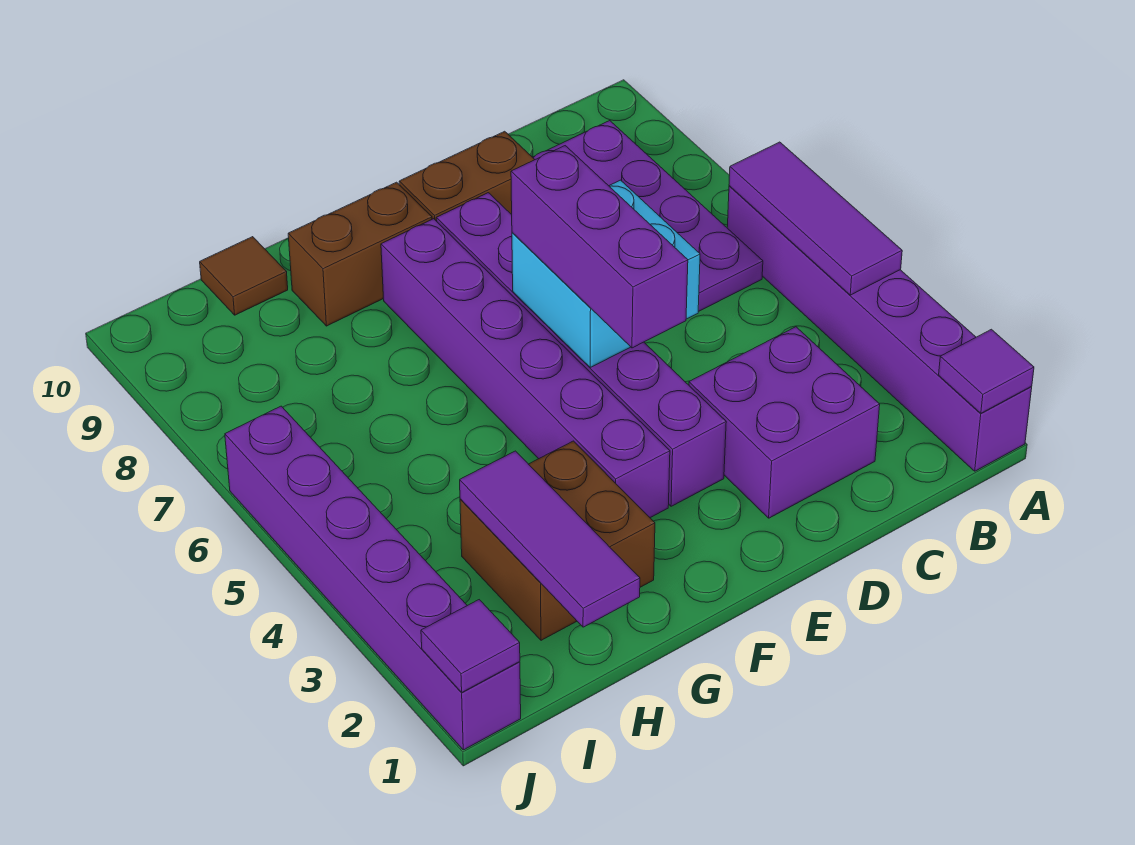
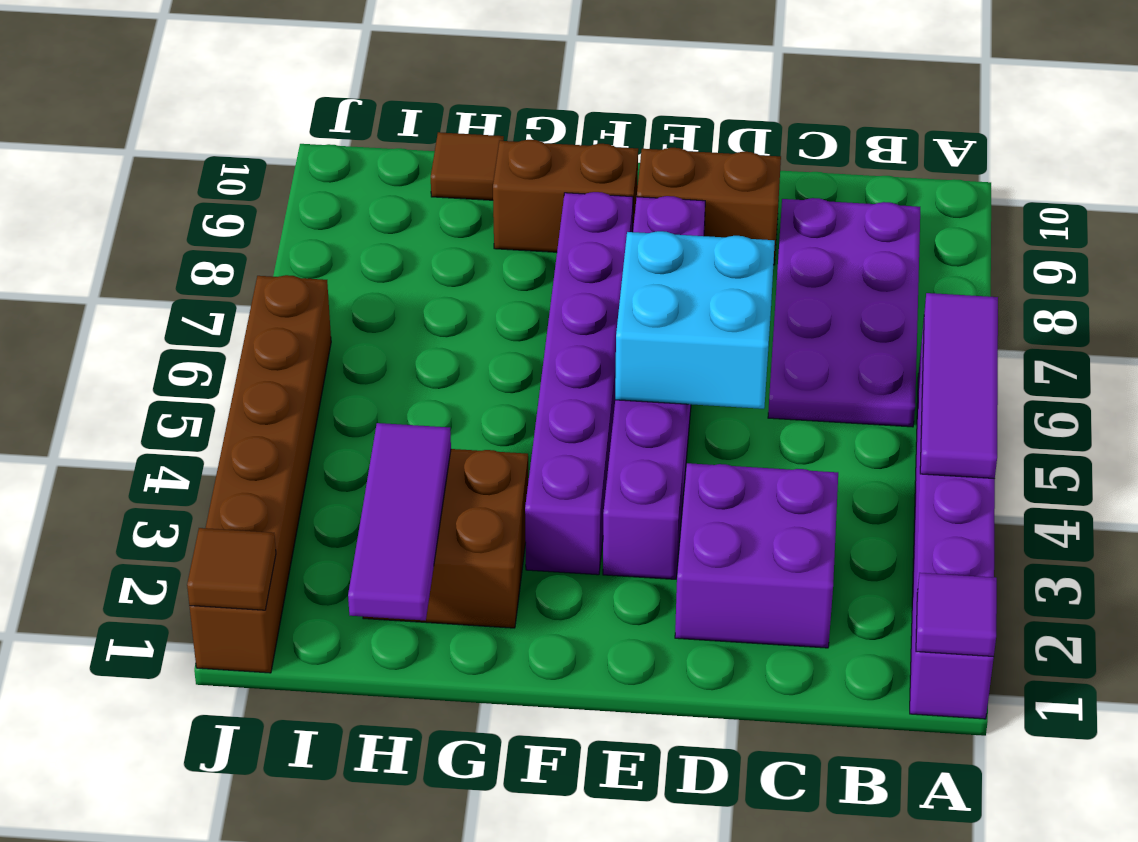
purple brick E4:E6 level 3 -> none
purple brick J1:J6 level 1 -> brown brick J1:J6 level 1
purple tile J1 level 2 -> brown tile J1 level 2

